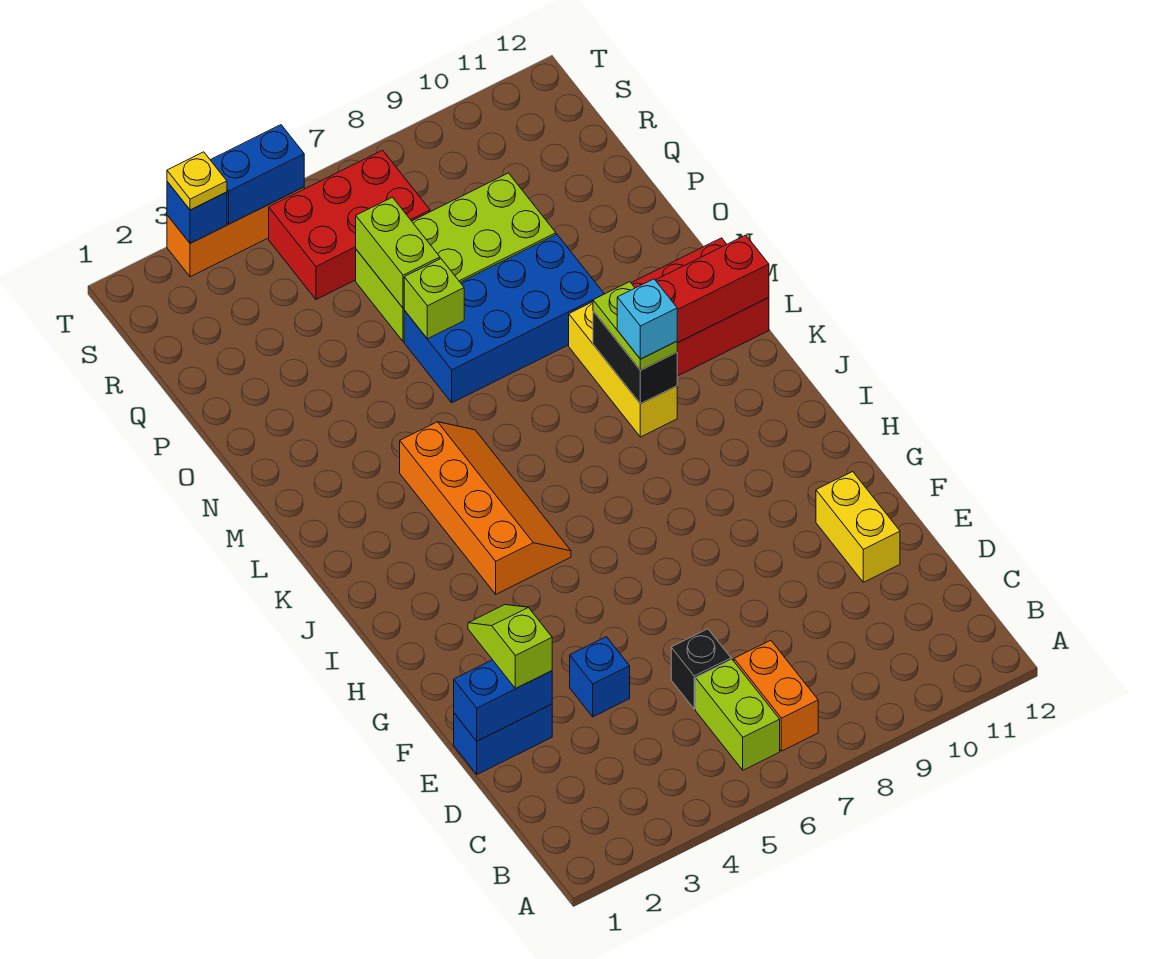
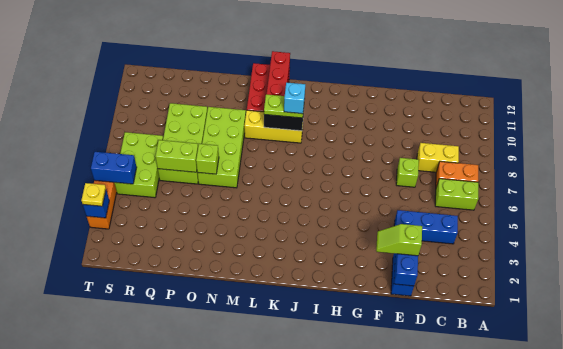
black brick D6 level 1 -> none
blue brick E4 level 1 -> blue brick C4:E4 level 1
none -> lime brick E7 level 1
yellow brick E11:F11 level 1 -> yellow brick C8:D8 level 1
orange slope I4:L5 level 1 top 4 -> none
blue brick N6:O9 level 1 -> lime brick N6:O9 level 1
red brick R5:S7 level 1 -> lime brick R5:S7 level 1
blue brick T4:T5 level 2 -> blue brick S5:T5 level 2

